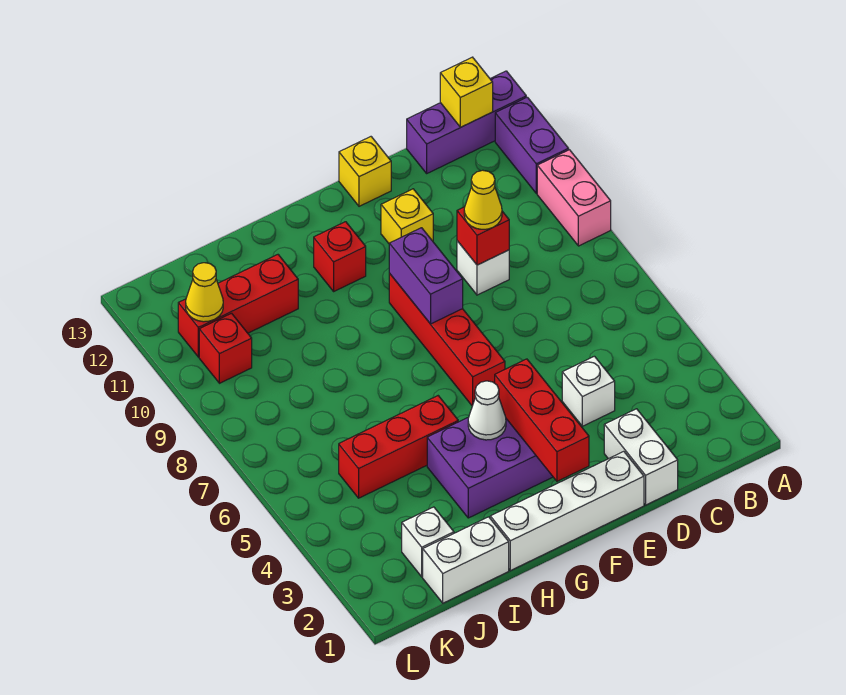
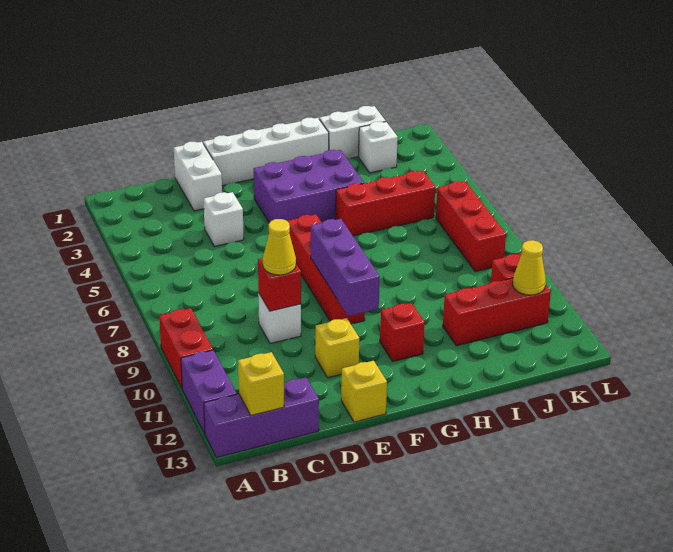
pink brick A9:A10 level 1 -> red brick A9:A10 level 1
red brick F2:F4 level 2 -> red brick K6:K8 level 1
purple brick F8:F9 level 2 -> purple brick F8:F10 level 2
white cone G4 level 2 -> none

